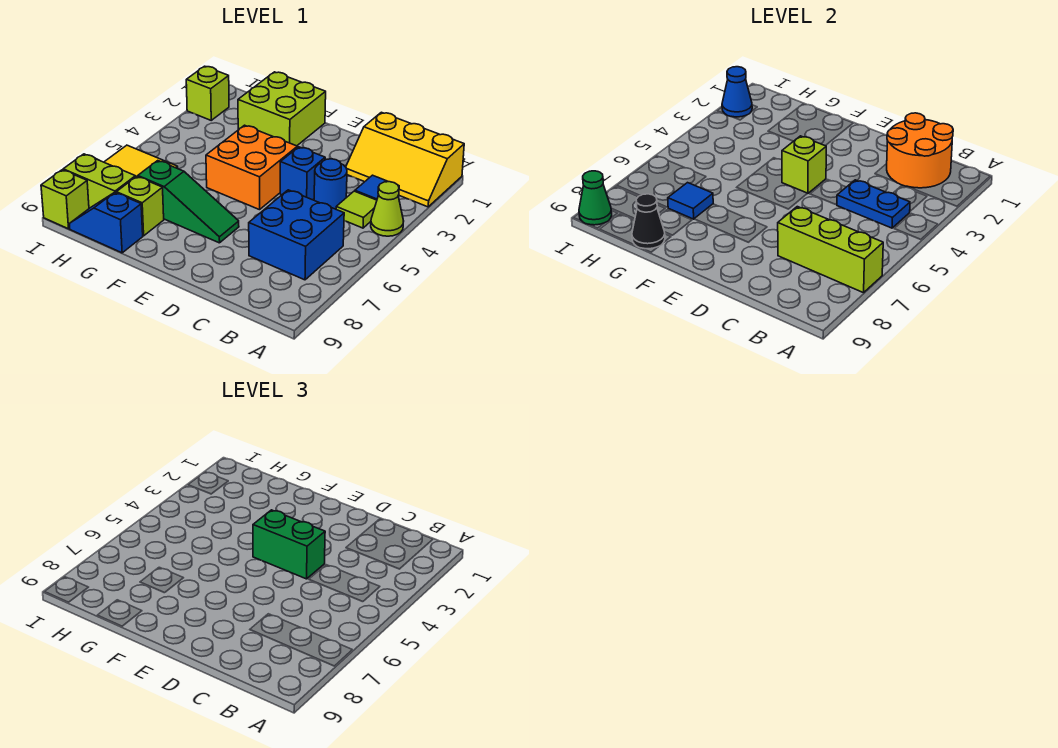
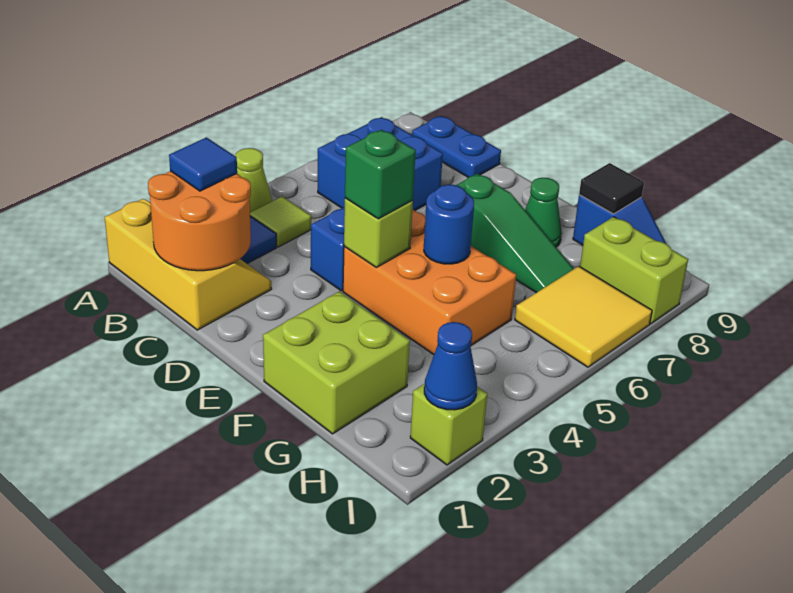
lime brick A7:C7 level 2 -> none
blue plate B4:C4 level 2 -> blue plate B9:C9 level 1
blue round brick C4 level 1 -> blue round brick F5 level 2
green brick D4:E4 level 3 -> green brick E4 level 3
orange brick E4:F5 level 1 -> orange brick E4:G5 level 1
green slope E7:G7 level 1 top G -> green slope E7:G7 level 1 top E
blue tile G7 level 2 -> blue tile B2 level 3
lime brick G8 level 1 -> none
black cone G9 level 2 -> black tile G9 level 2
lime brick I9 level 1 -> none
green cone I9 level 2 -> green cone F8 level 1

